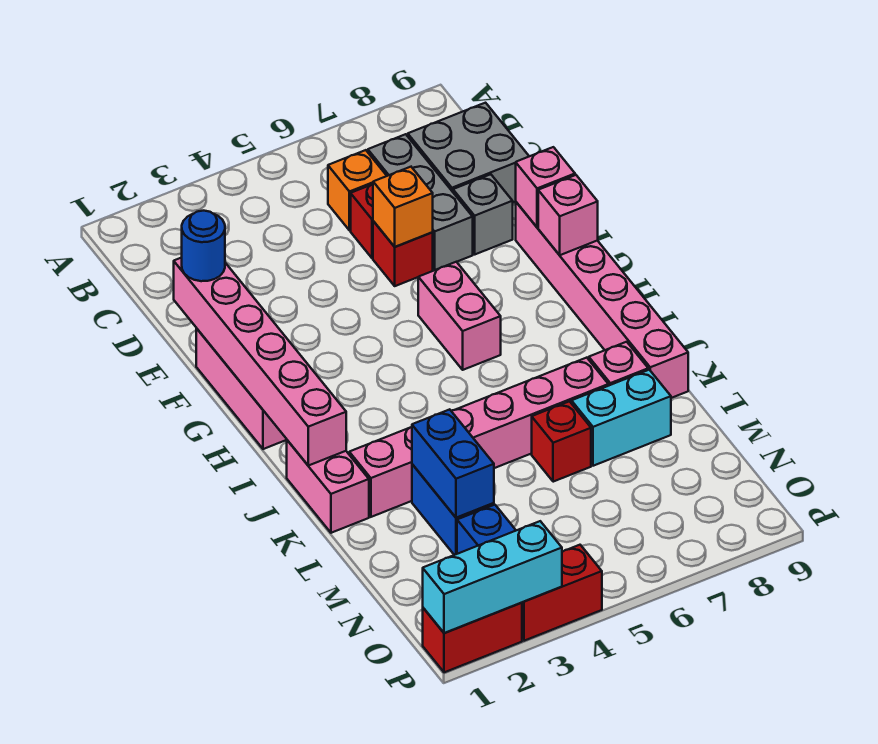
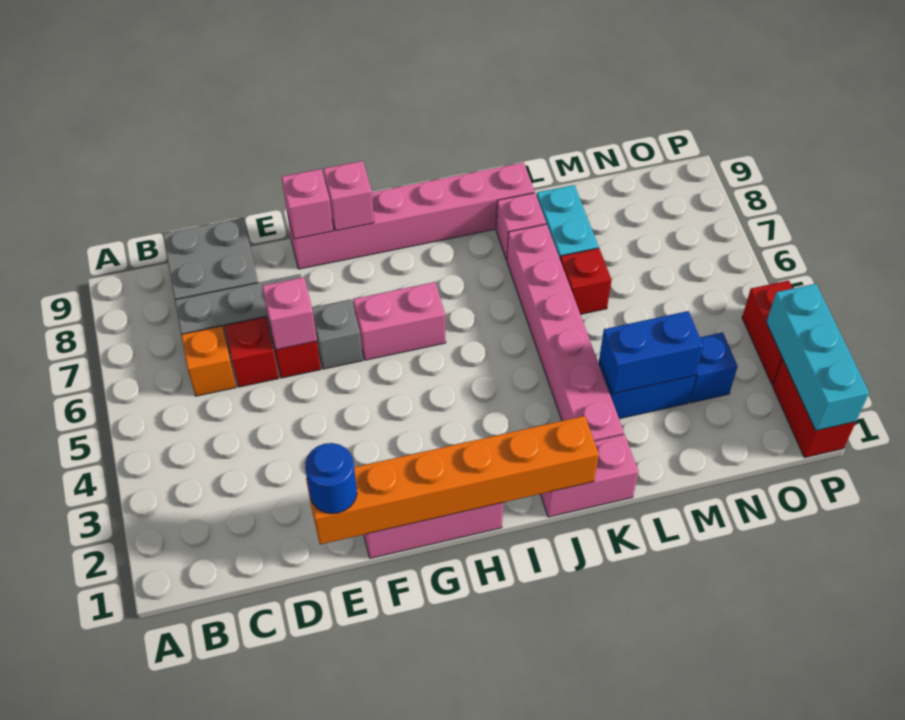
pink brick E1:J1 level 2 -> orange brick E1:J1 level 2
orange brick E6 level 2 -> pink brick E6 level 2
grey brick E8 level 1 -> grey brick F6 level 1

